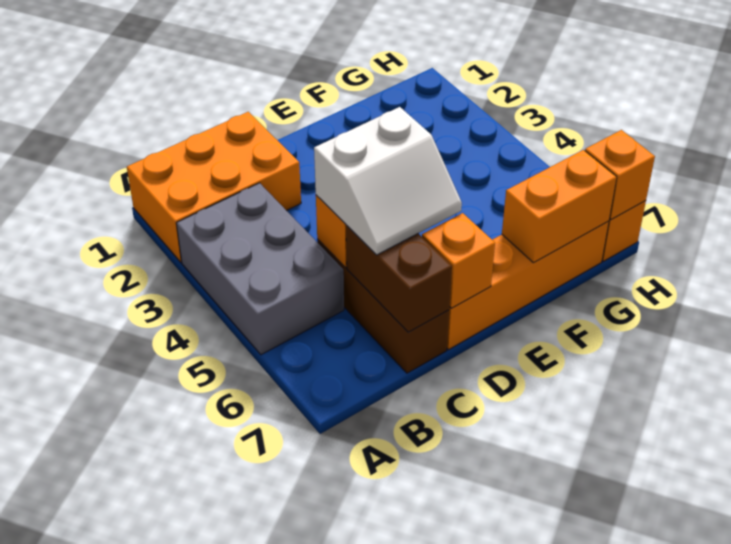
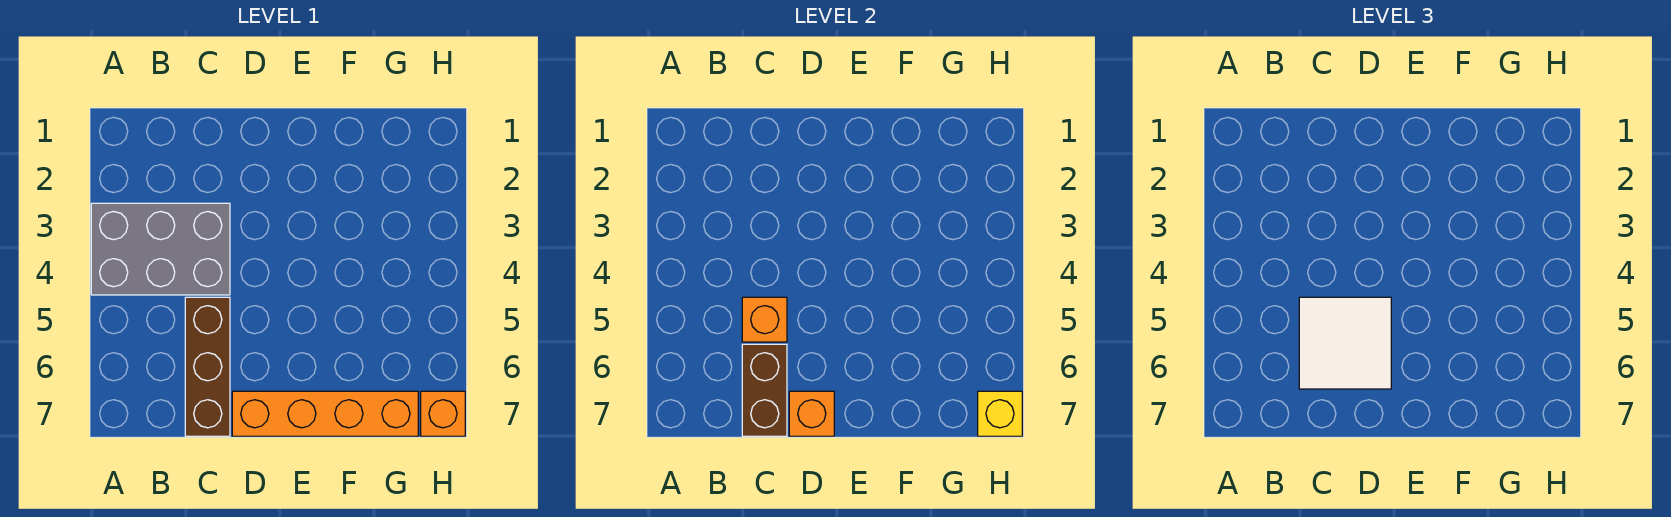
orange brick A1:C2 level 1 -> none
grey brick A3:B5 level 1 -> grey brick A3:C4 level 1
white slope C5:D6 level 3 top 5 -> white tile C5:D6 level 3
orange brick F7:G7 level 2 -> none
orange brick H7 level 2 -> yellow brick H7 level 2

